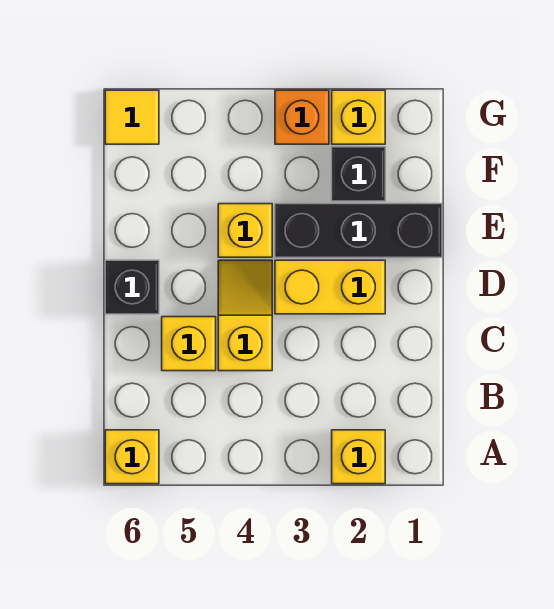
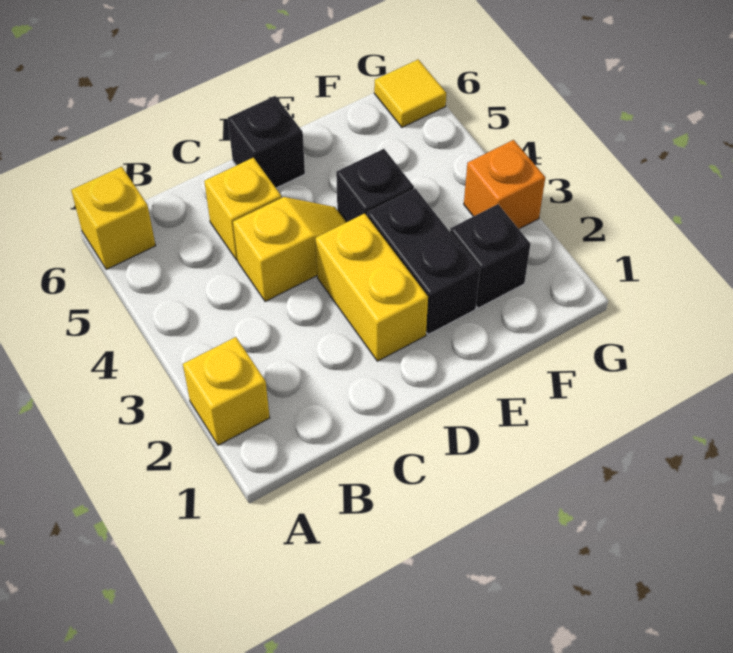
black brick E1:E3 level 1 -> black brick E2:E3 level 1
yellow brick E4 level 1 -> black brick E4 level 1
yellow brick G2 level 1 -> none

